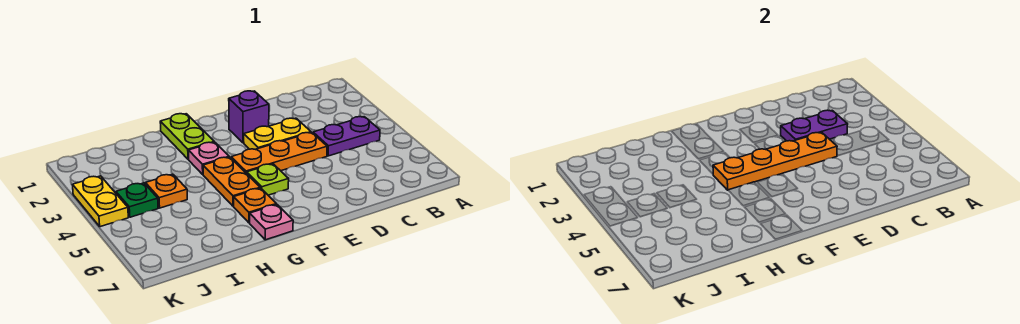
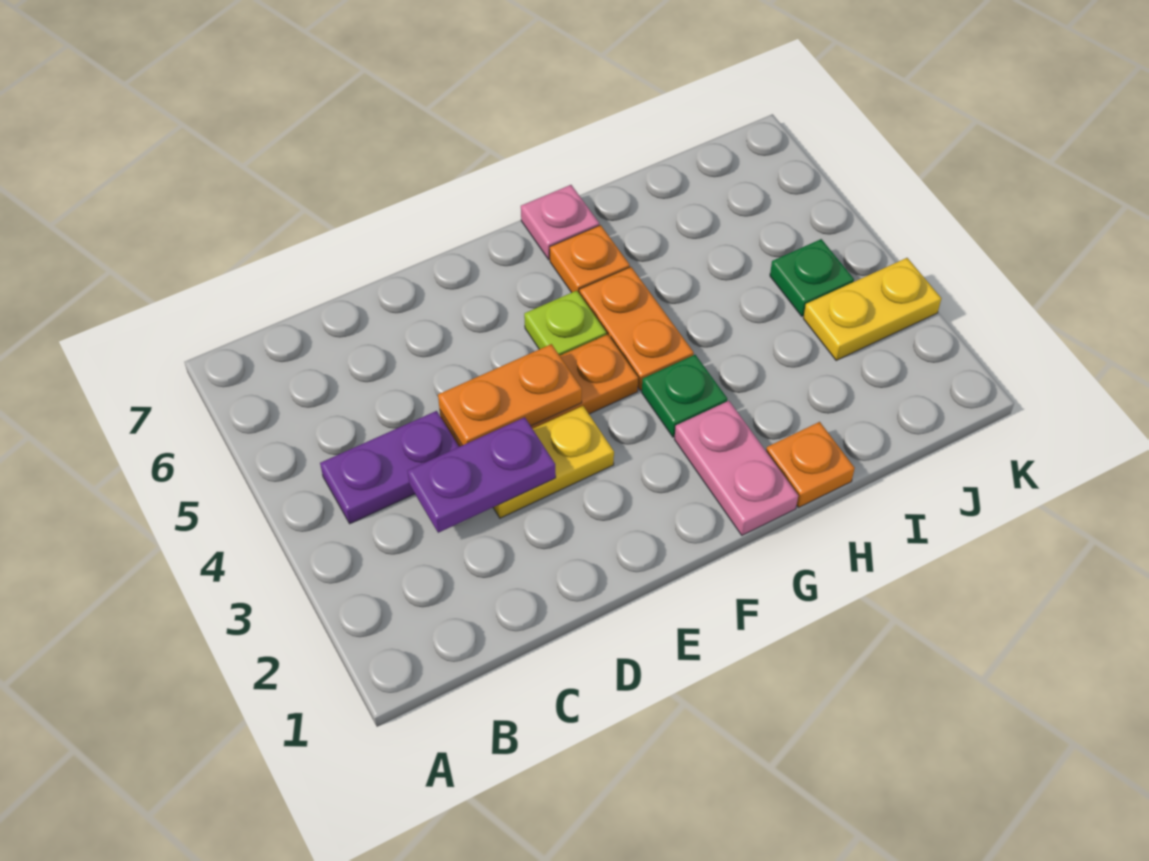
orange plate D4:G4 level 2 -> orange plate D4:E4 level 2
purple brick E2 level 1 -> none
lime plate G1:G2 level 1 -> pink plate G1:G2 level 1
pink plate G3 level 1 -> green plate G3 level 1
orange plate I4 level 1 -> orange plate H1 level 1
yellow plate K3:K4 level 1 -> yellow plate J3:K3 level 1

